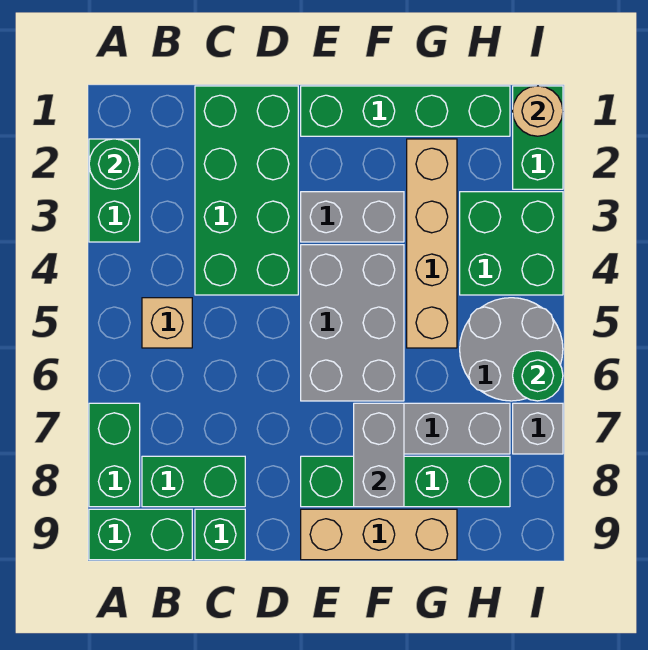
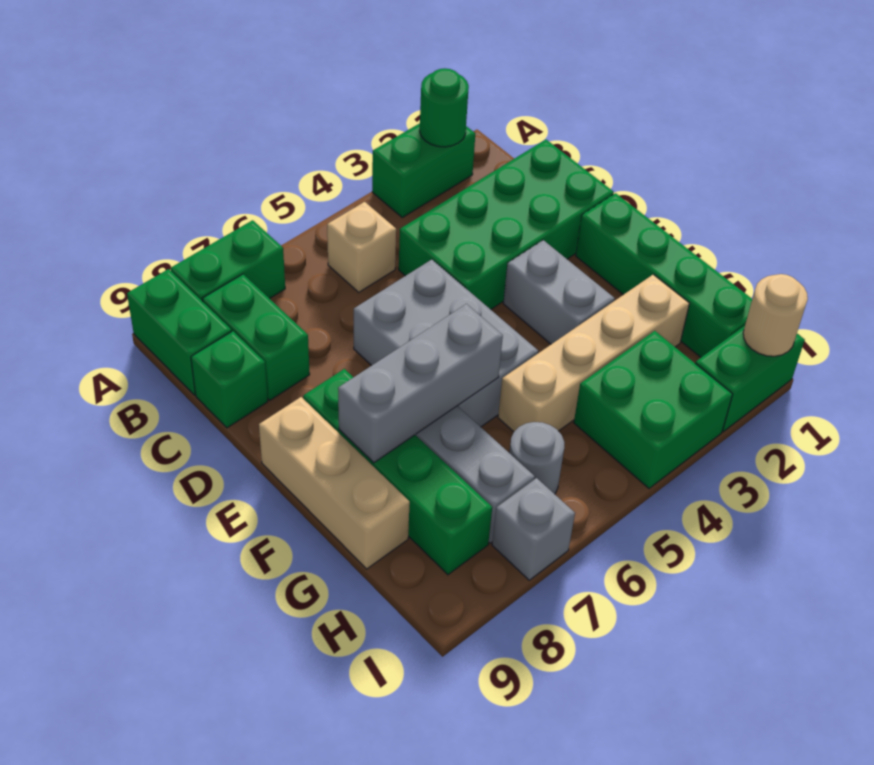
grey brick E4:F6 level 1 -> grey brick D5:F6 level 1
grey brick F7:F8 level 2 -> grey brick F6:F8 level 2
grey round brick H5:I6 level 1 -> grey round brick H6 level 1
green round brick I6 level 2 -> none

